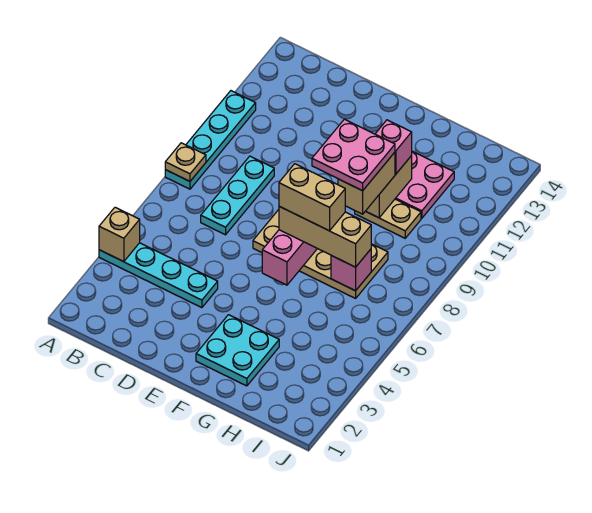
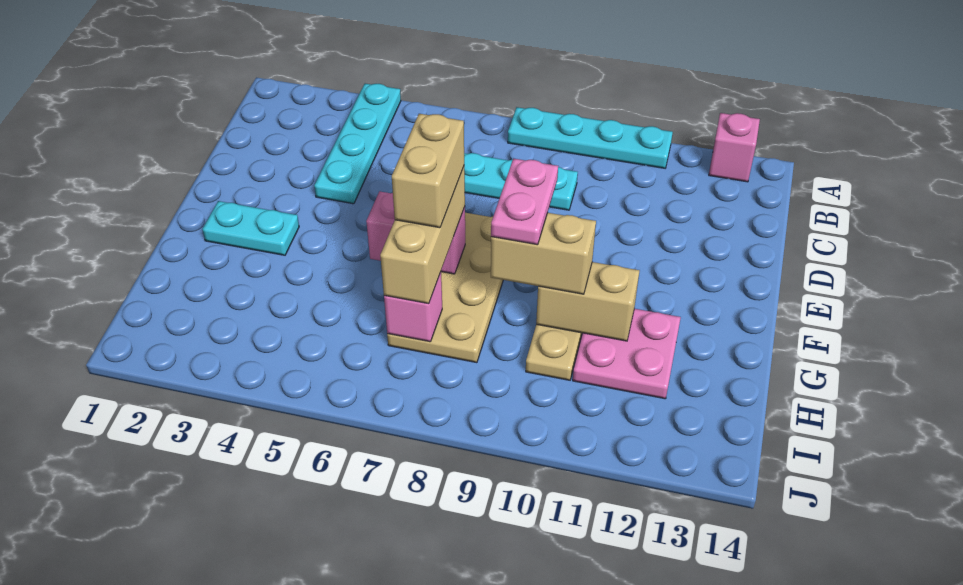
tan brick A4 level 2 -> none
tan plate A8 level 2 -> none
cyan plate F2:G3 level 1 -> cyan plate F2:F3 level 1
pink plate F9:G10 level 4 -> pink plate F9:G9 level 4
pink brick G11 level 3 -> pink brick A13 level 1

